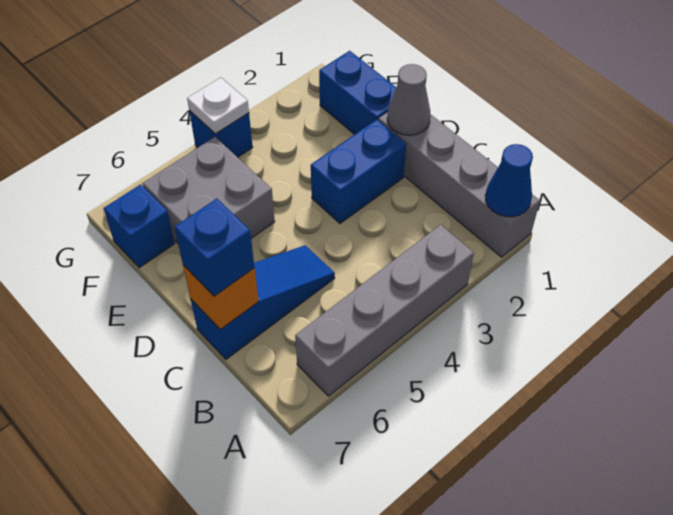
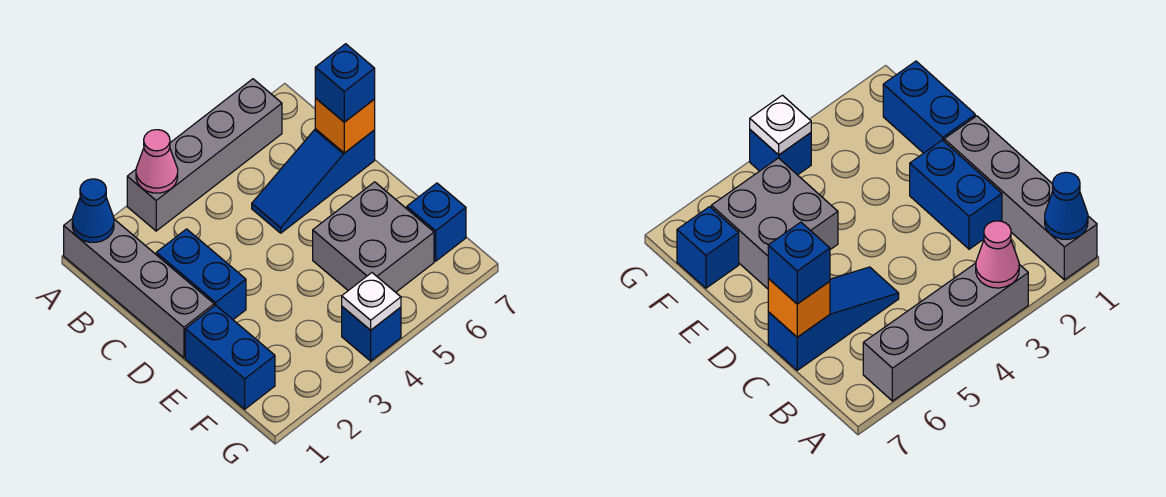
none -> pink cone A3 level 2
grey cone D1 level 2 -> none
blue brick D2:D3 level 1 -> blue brick C2:D2 level 1

